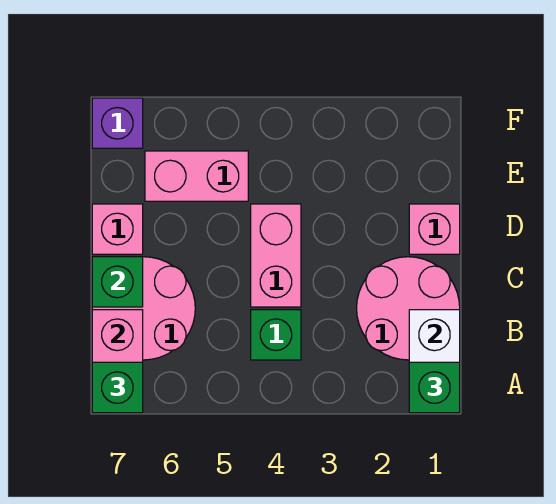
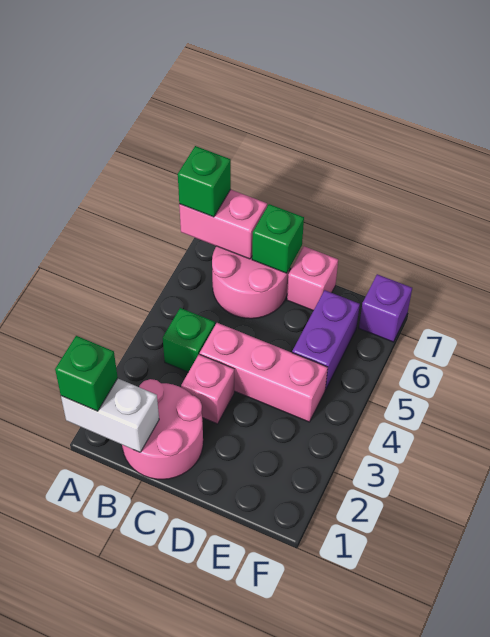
pink brick C4:D4 level 1 -> pink brick C4:E4 level 1
pink brick D1 level 1 -> pink brick C3 level 1
pink brick E5:E6 level 1 -> purple brick E5:E6 level 1

